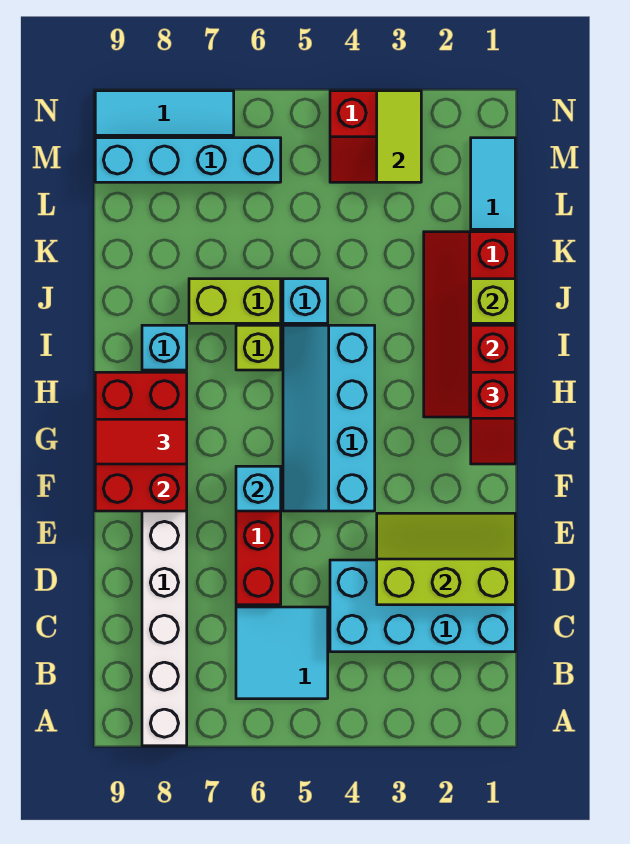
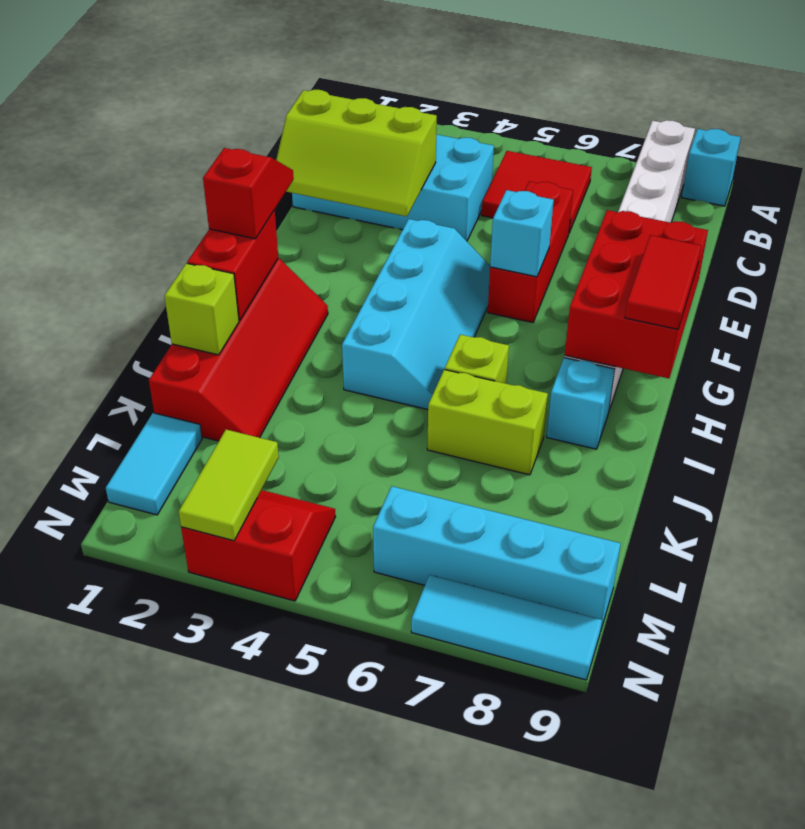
cyan tile B5:C6 level 1 -> red tile B5:C6 level 1
red tile G8:G9 level 3 -> red tile G9:H9 level 3
cyan brick J5 level 1 -> cyan brick A9 level 1

